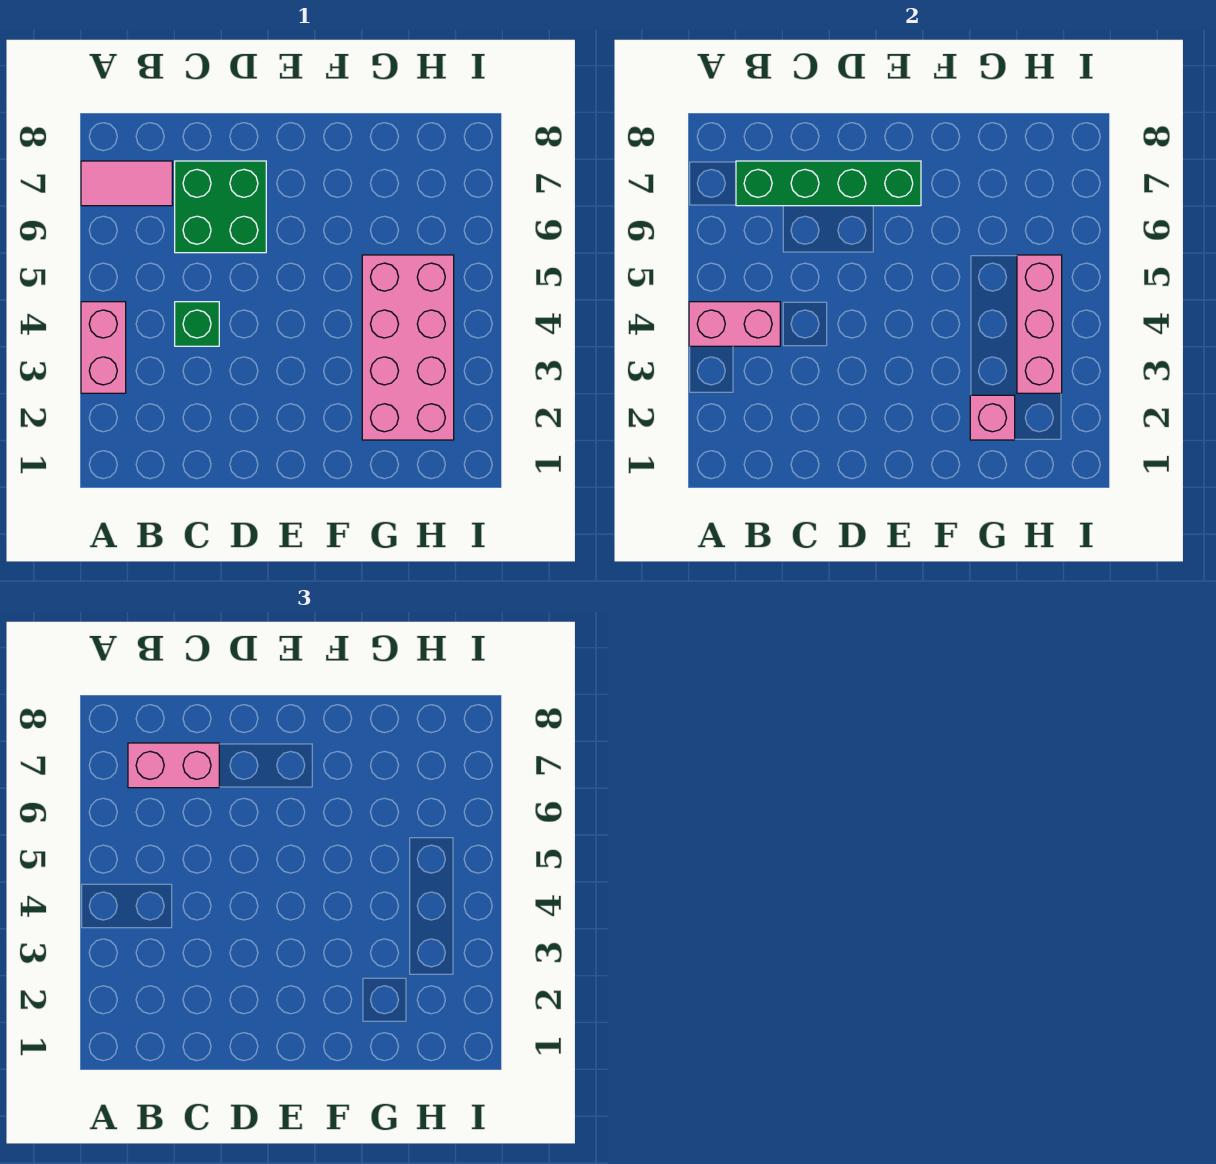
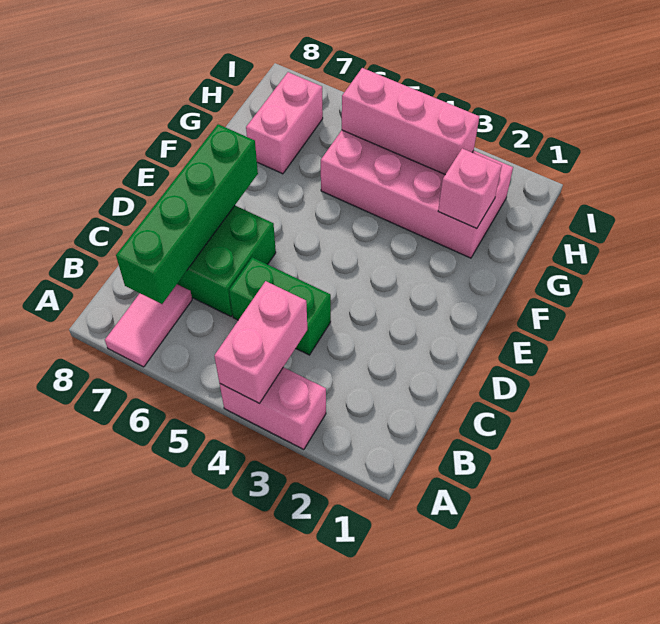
pink brick B7:C7 level 3 -> pink brick G7:H7 level 1
green brick C4 level 1 -> green brick C4:C5 level 1

